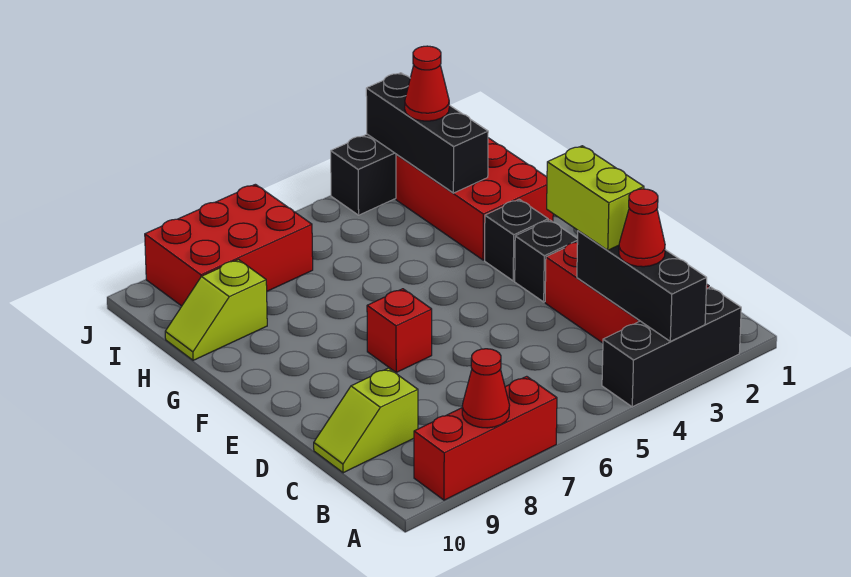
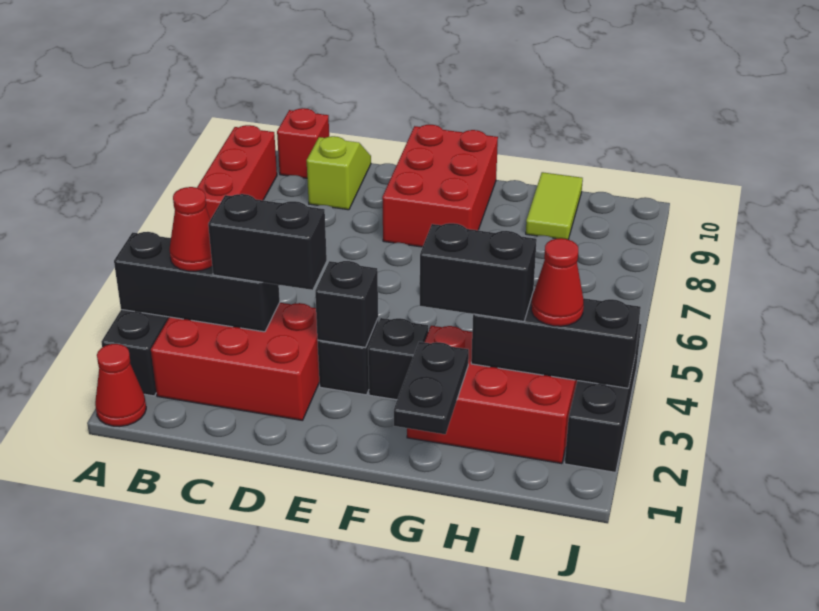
red cone A8 level 2 -> red cone A1 level 1
lime brick C3:D3 level 3 -> black brick C3:D3 level 3
none -> black brick E3 level 2
red brick E7 level 1 -> red brick B10 level 1
none -> black plate G1:G2 level 2
none -> black brick G3:H3 level 3
lime slope H9:H10 level 1 top 9 -> lime tile H9:H10 level 1
red brick I7:J9 level 1 -> red brick E8:F10 level 1

